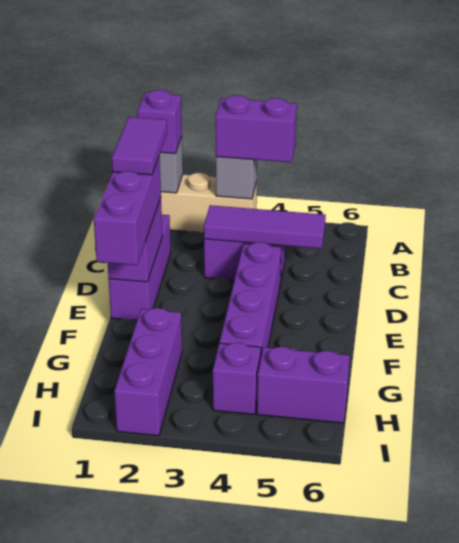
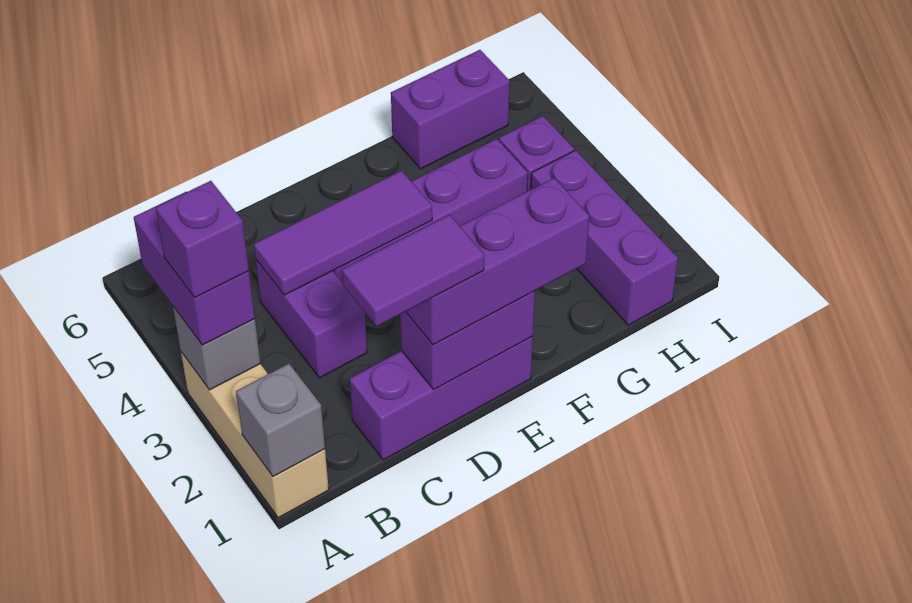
purple brick A1 level 3 -> purple brick A3 level 4
purple tile C3:C5 level 2 -> purple tile C4:E4 level 2
purple brick G2:I2 level 1 -> purple brick H1:H3 level 1
purple brick H5:H6 level 1 -> purple brick G6:H6 level 1

